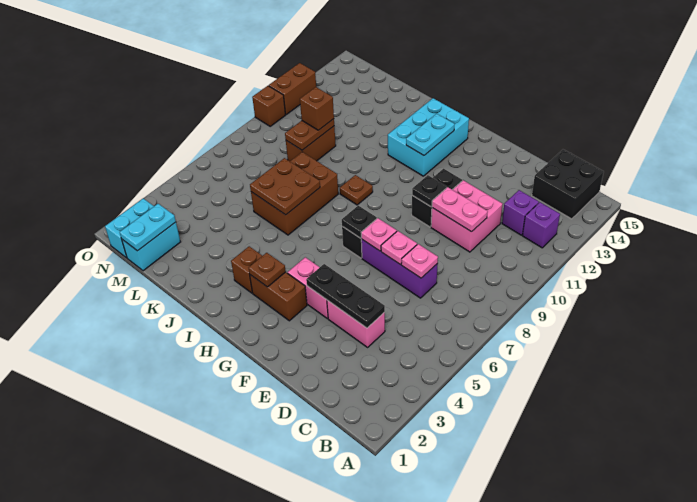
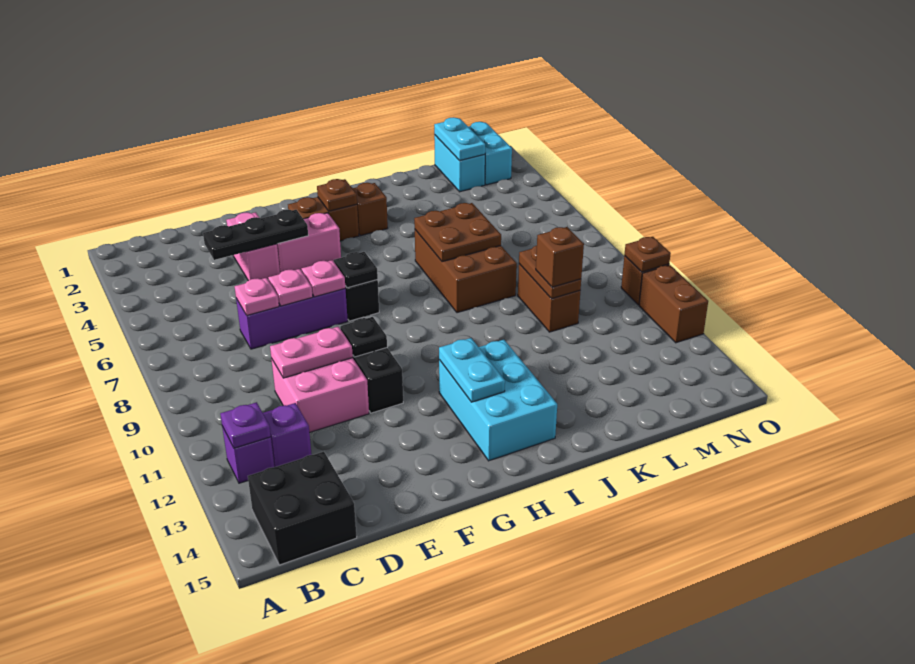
none -> purple plate B12 level 2
pink brick D4:E4 level 1 -> pink brick E3:E4 level 1
brown plate I9 level 1 -> brown plate O10 level 2

